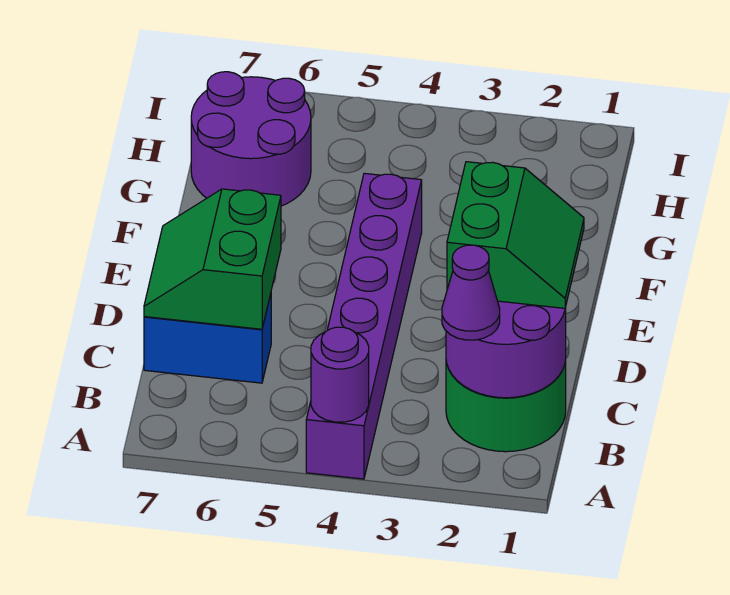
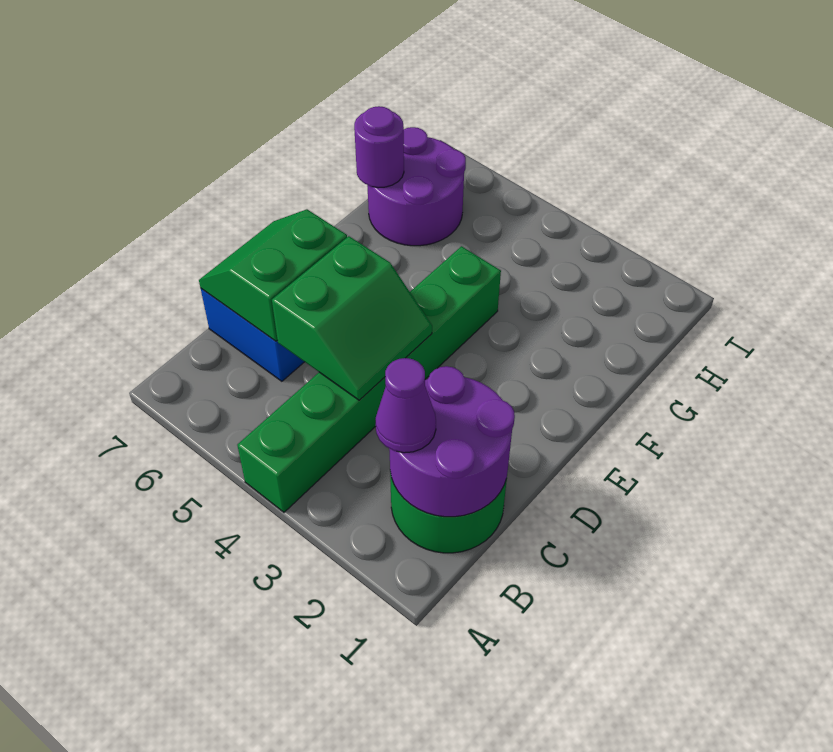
purple brick A4:F4 level 1 -> green brick A4:F4 level 1
purple round brick A4 level 2 -> purple round brick G7 level 2
green slope C1:D2 level 3 top 2 -> green slope C4:D5 level 2 top 5

